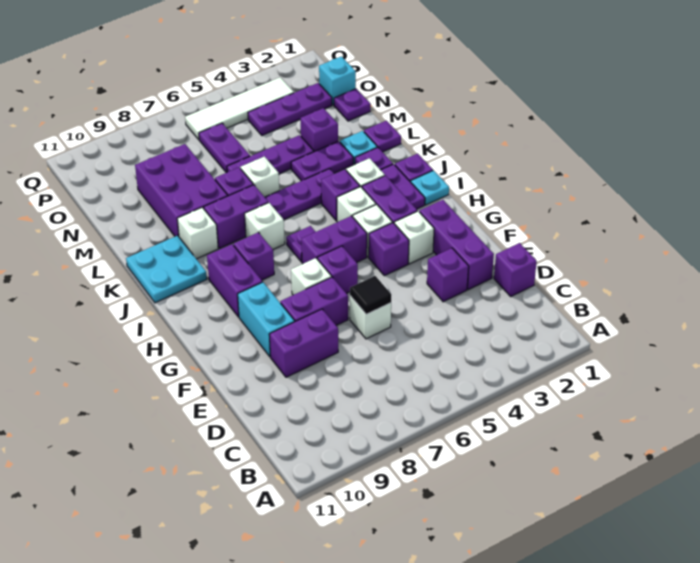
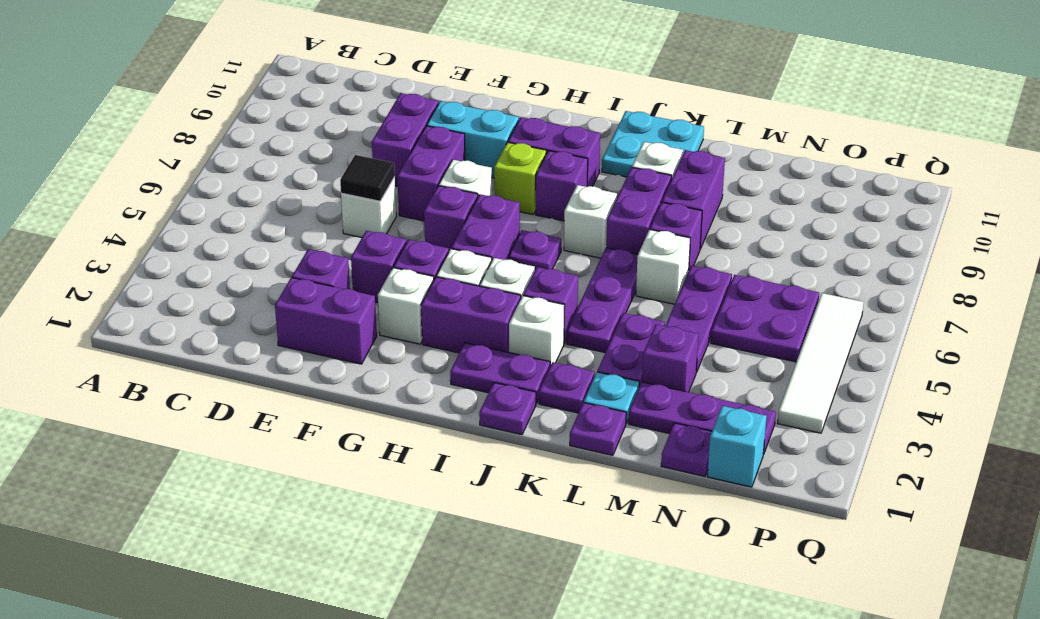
purple brick D1 level 1 -> purple brick F4 level 1
purple brick E2:G2 level 1 -> purple brick E2:F2 level 1
none -> lime brick H8 level 1
cyan plate I1 level 1 -> none
purple brick L8:N9 level 1 -> purple brick L8:L9 level 1
purple plate N6:O6 level 1 -> purple plate N5:O6 level 1
purple plate O2:O4 level 1 -> purple plate M2:O2 level 1

